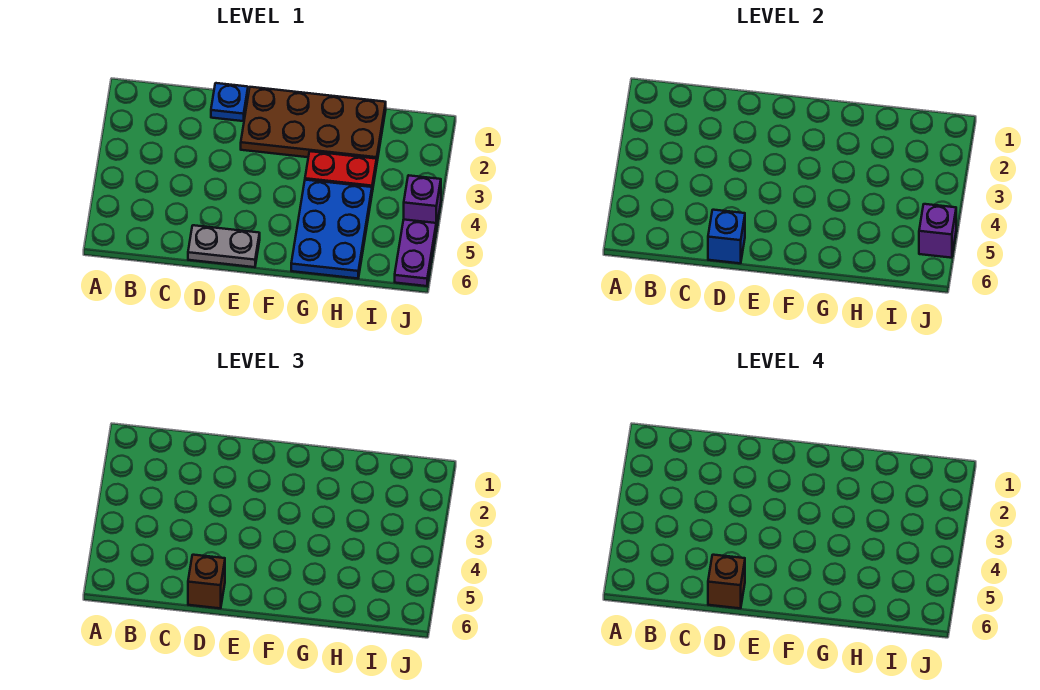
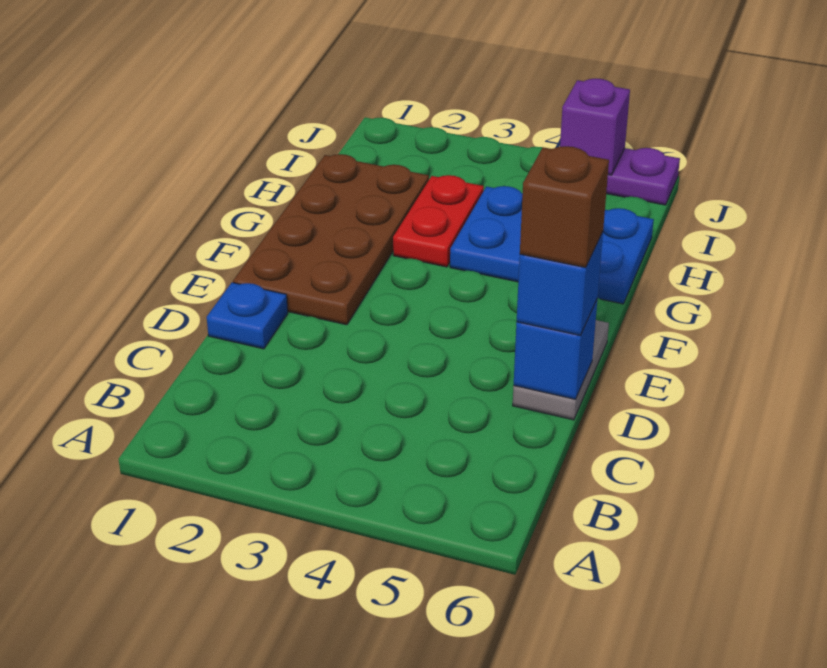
brown brick D6 level 3 -> blue brick D6 level 3
purple brick J4 level 1 -> none

